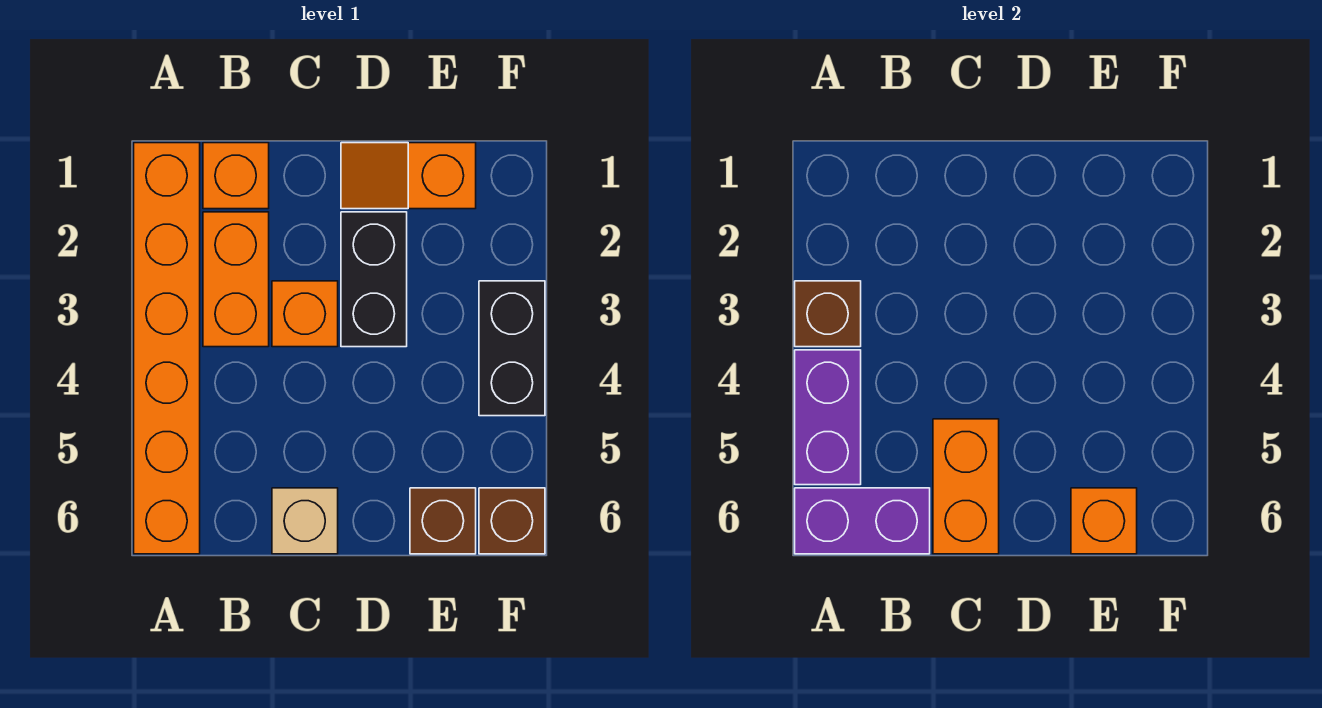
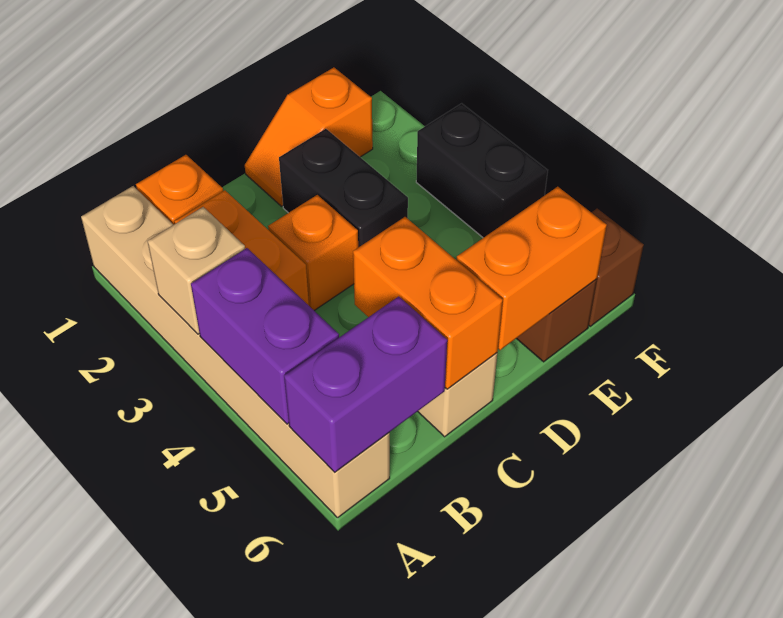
orange brick A1:A6 level 1 -> tan brick A1:A6 level 1
brown brick A3 level 2 -> tan brick A3 level 2
orange brick E6 level 2 -> orange brick D6:E6 level 2

